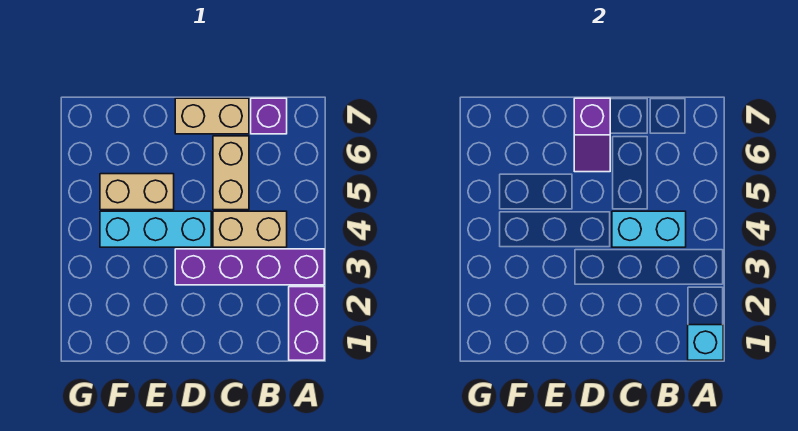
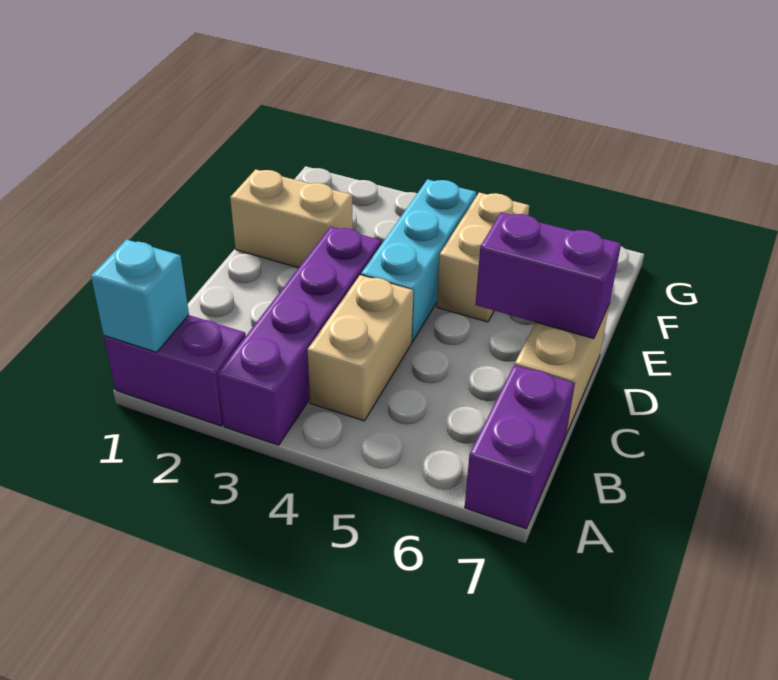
cyan brick B4:C4 level 2 -> none
purple brick B7 level 1 -> purple brick A7:B7 level 1
tan brick C5:C6 level 1 -> tan brick E1:E2 level 1
purple slope D6:D7 level 2 top 7 -> purple brick D6:D7 level 2

